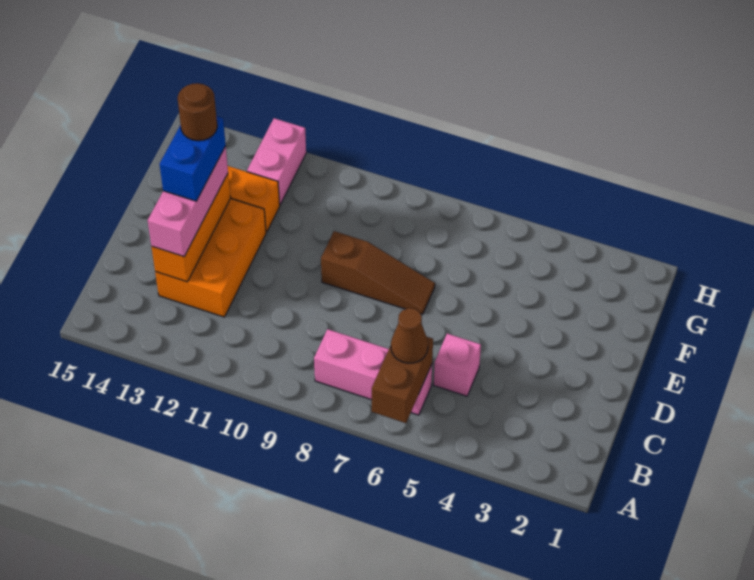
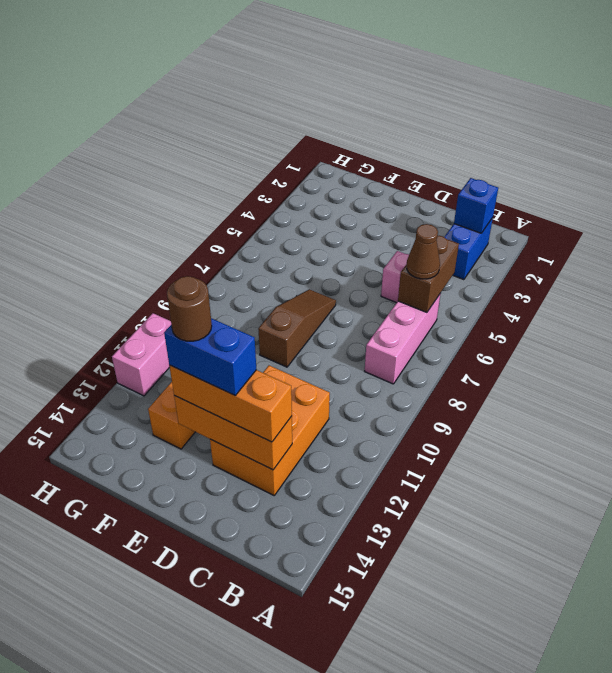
brown brick A6:B6 level 2 -> brown brick B5:B6 level 2
none -> blue brick B2:B3 level 1
none -> blue brick B2 level 2
orange brick C12:E13 level 1 -> orange brick C11:D13 level 1
pink brick C13:E13 level 3 -> orange brick C13:E13 level 3
pink brick G12:H12 level 1 -> pink brick H11:H12 level 1

